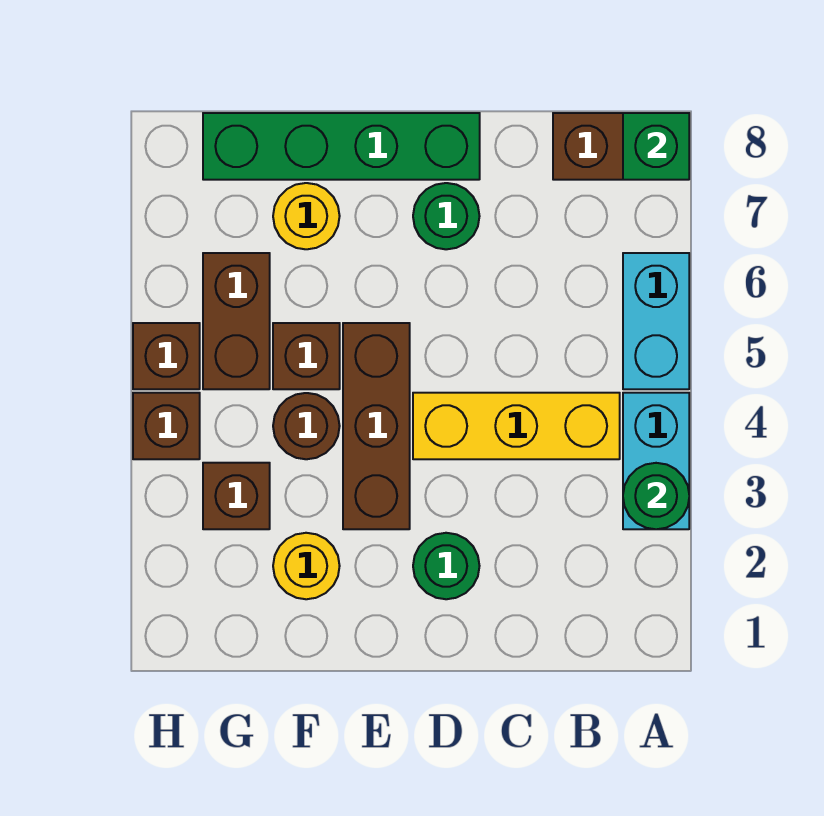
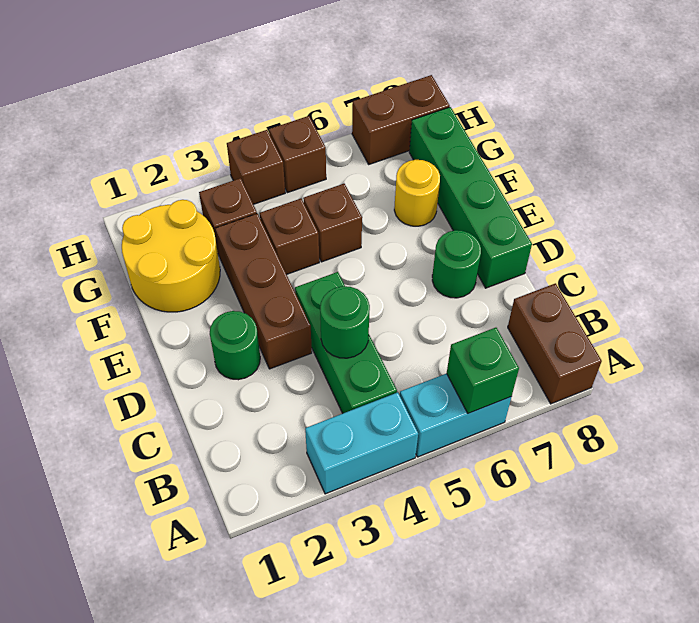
green round brick A3 level 2 -> green round brick C4 level 2
green brick A8 level 2 -> green brick A6 level 2
yellow brick B4:D4 level 1 -> green brick B4:D4 level 1
brown brick E3:E5 level 1 -> brown brick D3:F3 level 1
yellow round brick F2 level 1 -> yellow round brick F1:G2 level 1
brown round brick F4 level 1 -> brown brick F4 level 1
brown brick G5:G6 level 1 -> brown brick H7:H8 level 1

